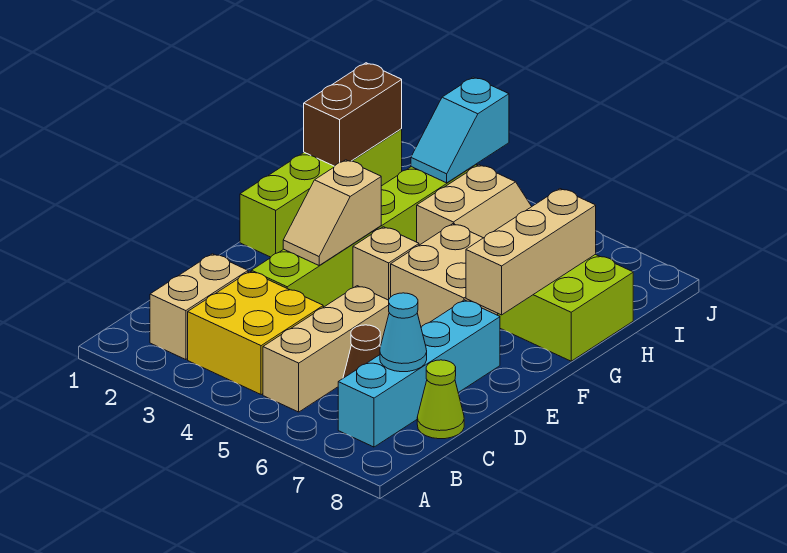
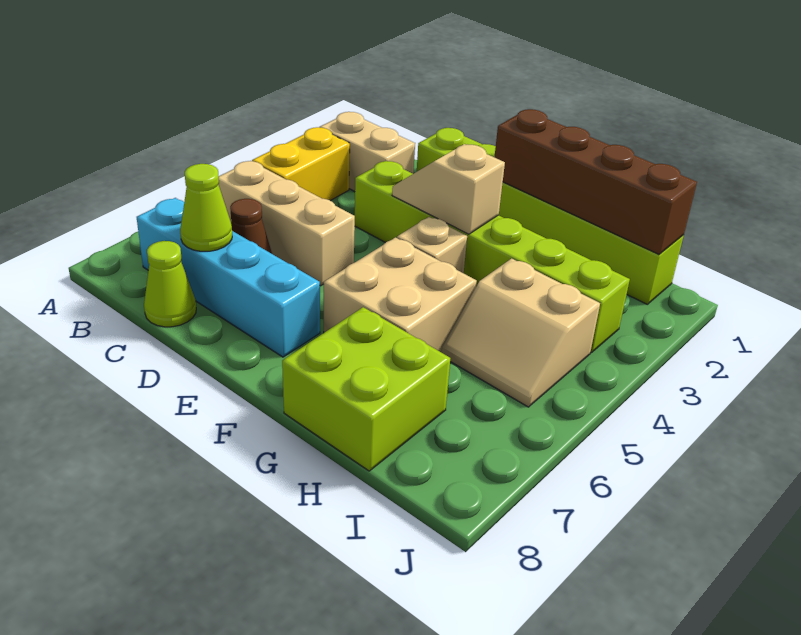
yellow brick B3:C4 level 1 -> yellow brick B3:B4 level 1
cyan cone C7 level 2 -> lime cone C7 level 2
lime brick F1:I1 level 1 -> lime brick D1:I1 level 1
tan brick F7:H7 level 2 -> none
brown brick H1:I1 level 2 -> brown brick F1:I1 level 2
cyan slope I3:J3 level 2 top J -> none

